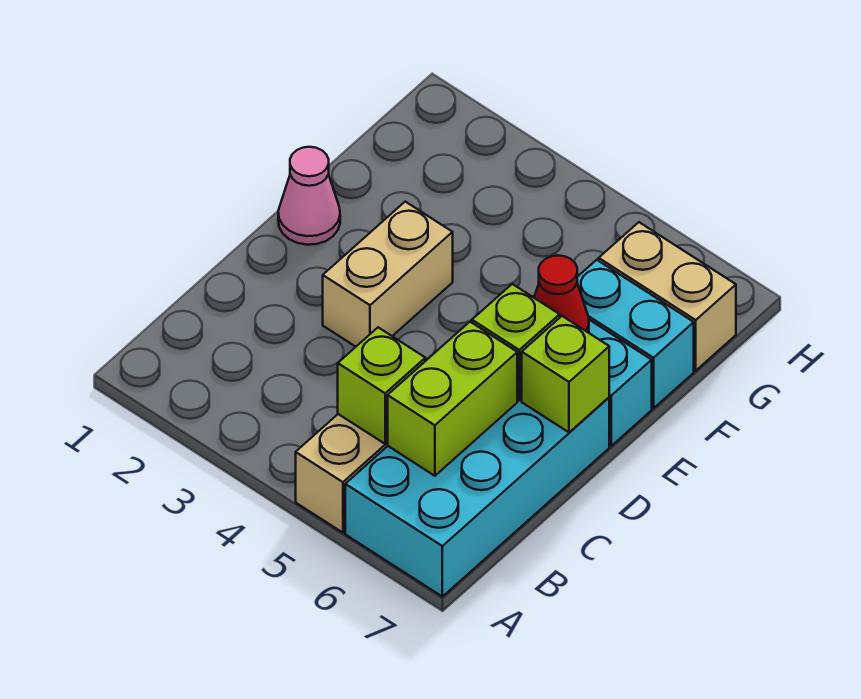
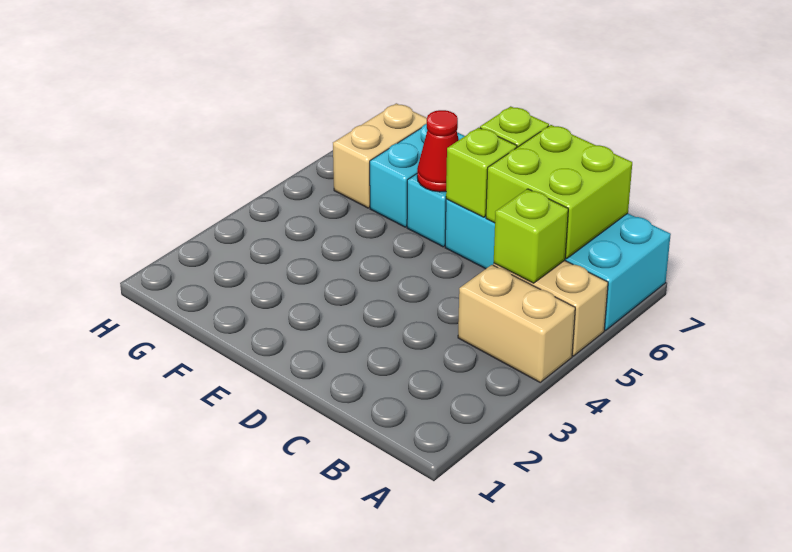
lime brick B6:C6 level 2 -> lime brick B6:C7 level 2
tan brick D3:E3 level 1 -> tan brick A4:B4 level 1
pink cone E1 level 1 -> none

